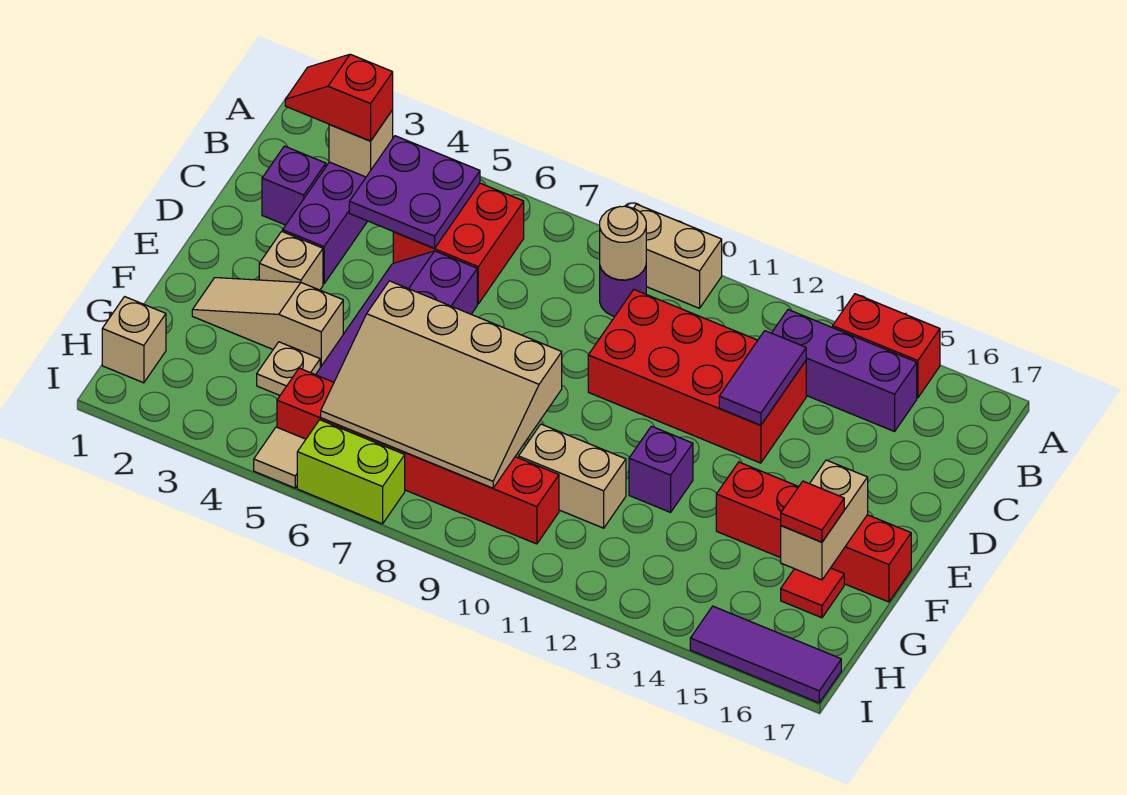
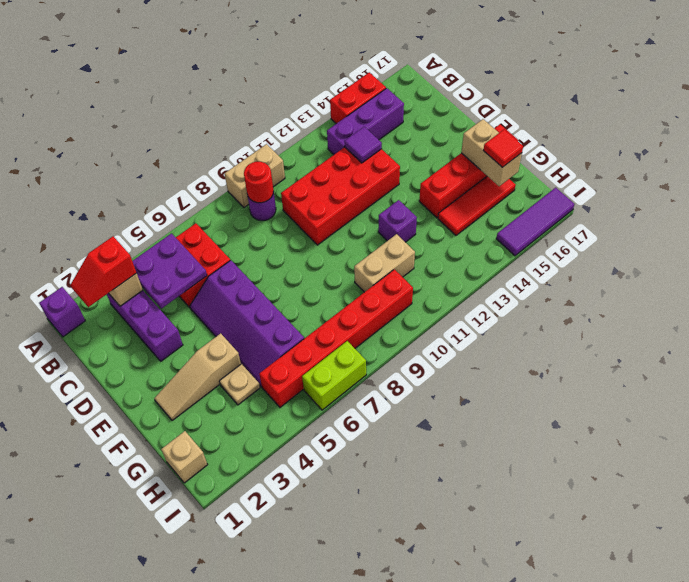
tan round brick B9 level 2 -> red round brick B9 level 2
purple brick C2 level 1 -> purple brick A1 level 1
purple tile C13:D13 level 2 -> purple tile C13 level 2
tan brick E3 level 1 -> none
tan slope F6:H9 level 2 top F -> none
red tile G16 level 1 -> red tile G14:G16 level 1
tan tile I5 level 1 -> none

